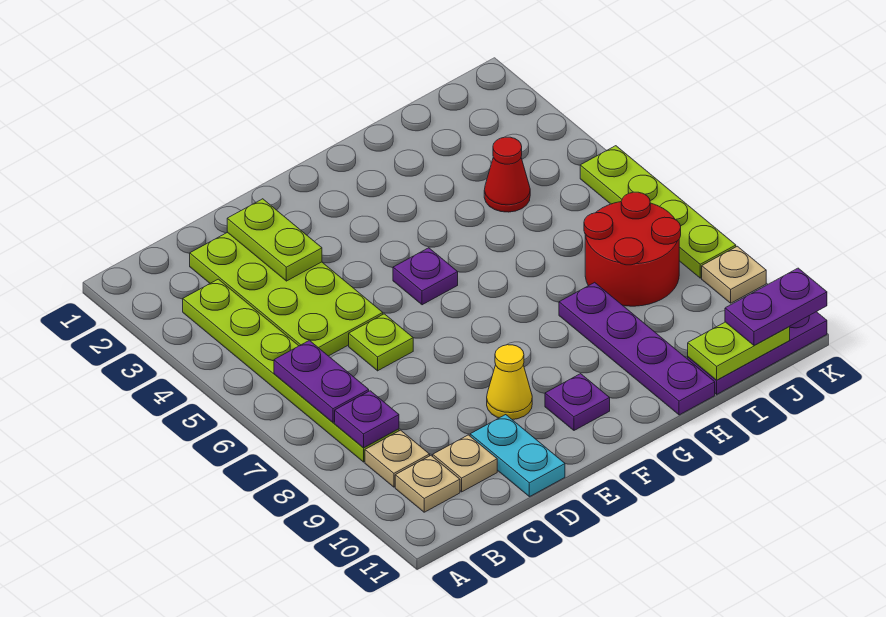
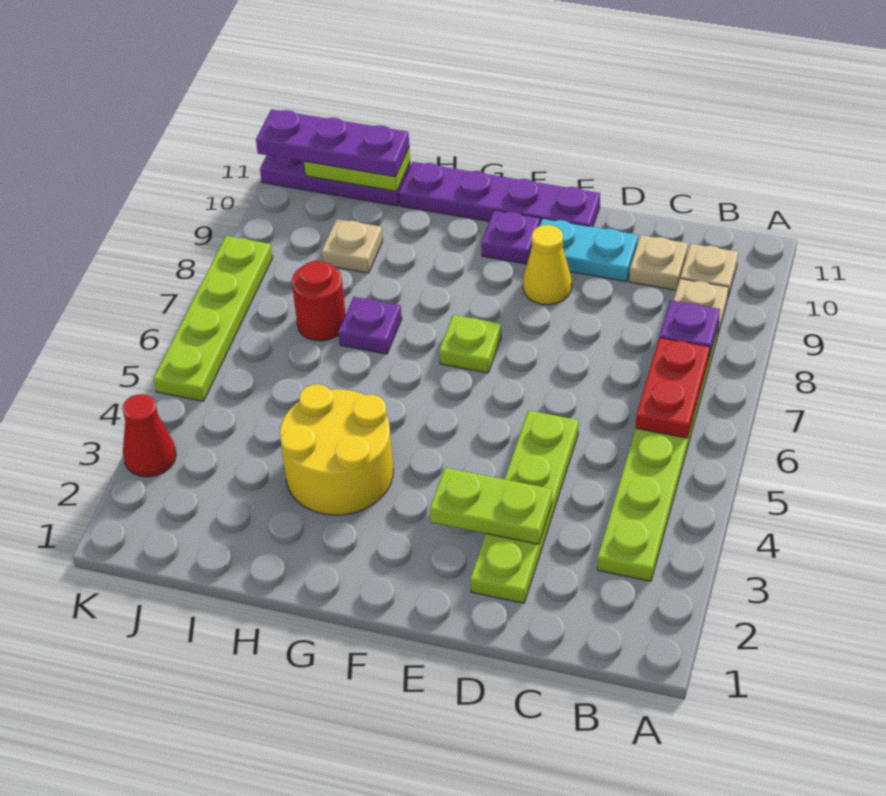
purple plate B6:B7 level 2 -> red plate B6:B7 level 2
lime plate C2:D5 level 1 -> lime plate D2:D5 level 1
lime plate D2:D3 level 2 -> lime plate D3:E3 level 2
lime plate D6 level 1 -> lime plate F7 level 1
cyan plate D10:D11 level 1 -> cyan plate D10:E10 level 1
purple plate F5 level 1 -> purple plate H7 level 1
none -> yellow round brick G3:H4 level 1
purple plate H8:H11 level 1 -> purple plate E11:H11 level 1
red cone I4 level 1 -> red cone K3 level 1
red round brick I7:J8 level 1 -> red round brick I7 level 1
purple plate J11:K11 level 3 -> purple plate I11:K11 level 3
tan plate K9 level 1 -> tan plate I9 level 1

